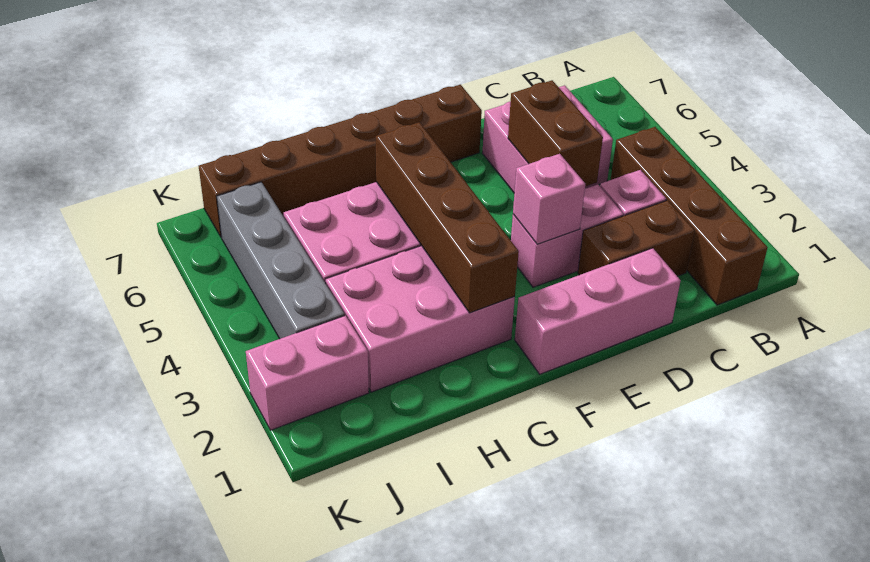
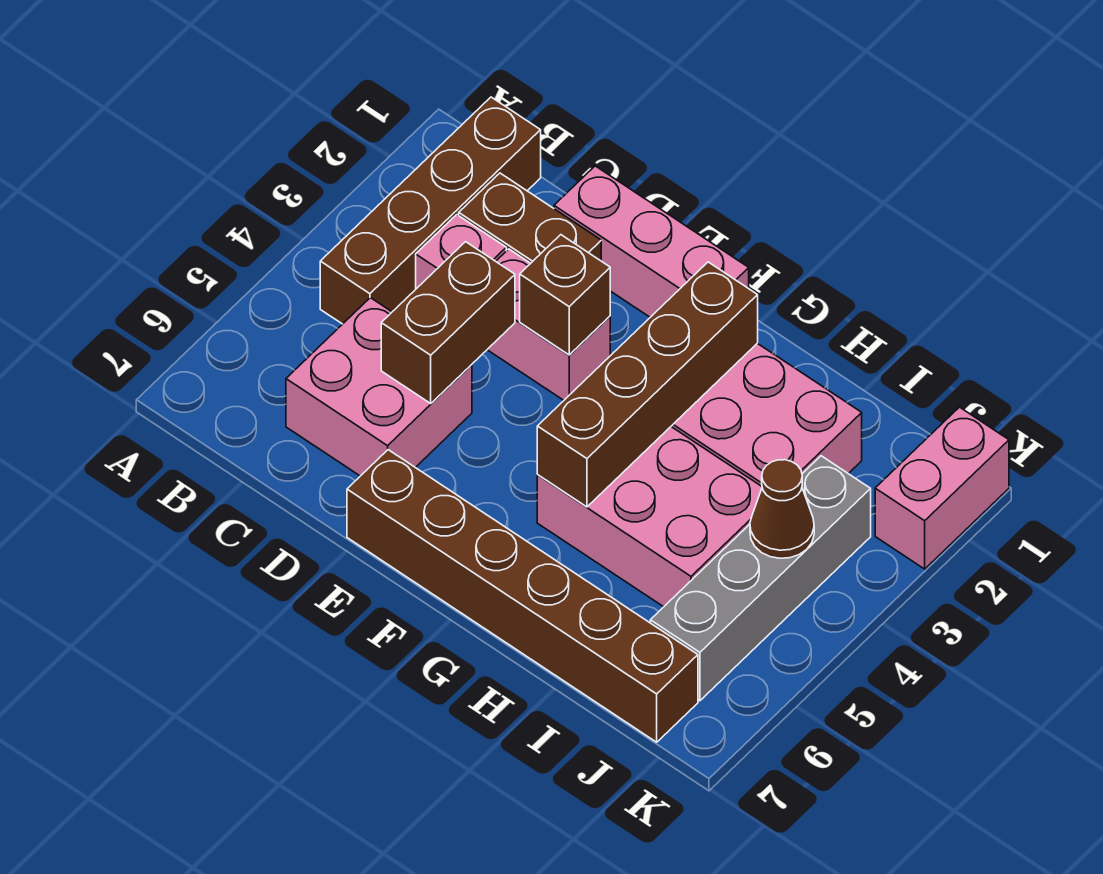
pink brick E3 level 2 -> brown brick E3 level 2
pink brick J2:K2 level 1 -> pink brick K1:K2 level 1
none -> brown cone J4 level 2

